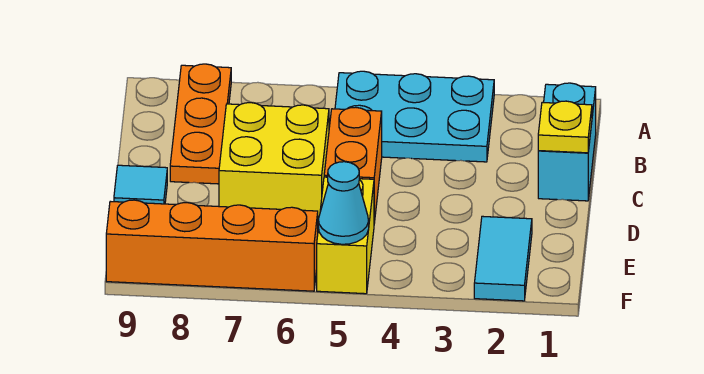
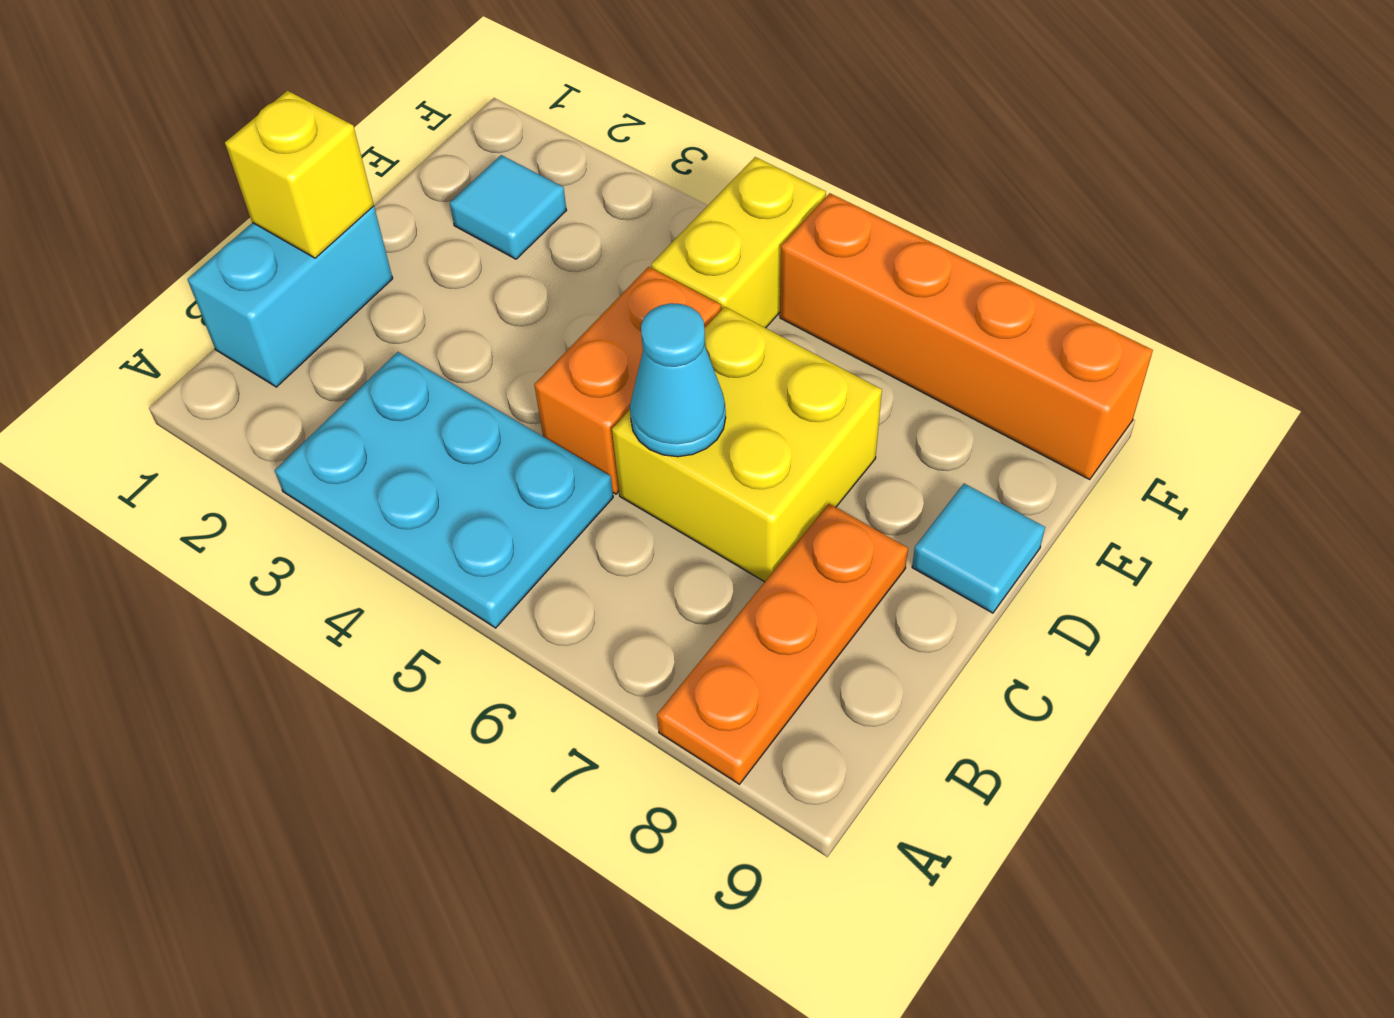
yellow plate C1 level 2 -> yellow brick C1 level 2
cyan tile E2:F2 level 1 -> cyan tile E2 level 1
cyan cone F5 level 2 -> cyan cone C6 level 2

